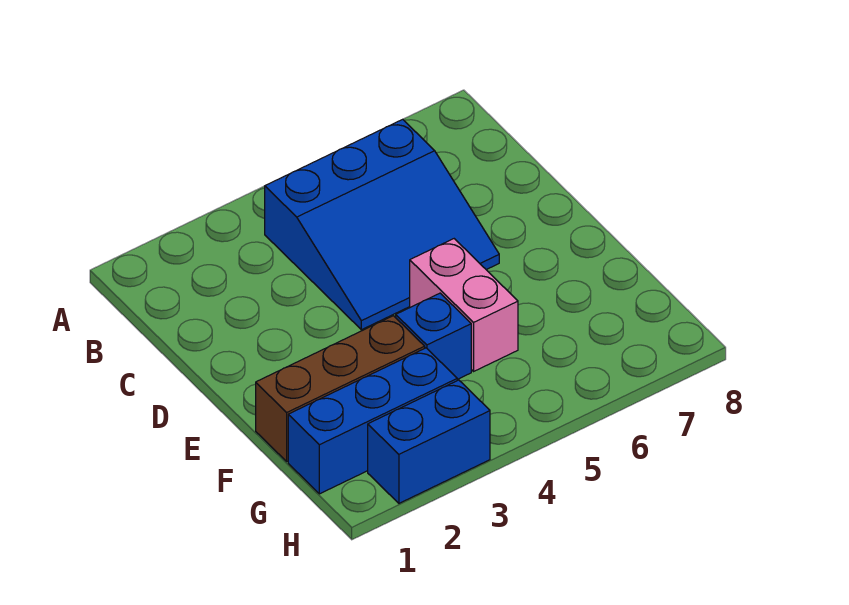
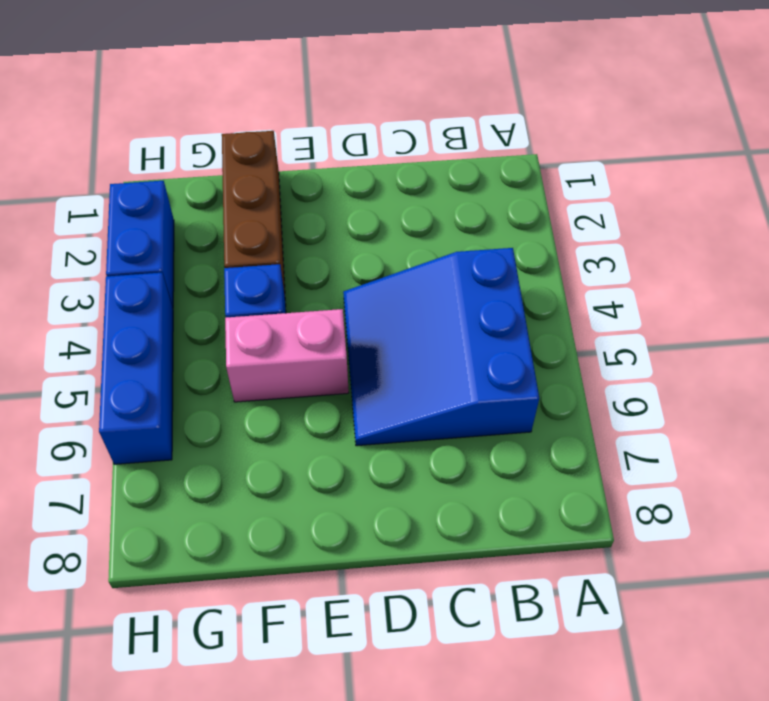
blue brick G1:G3 level 1 -> blue brick H4:H6 level 1

